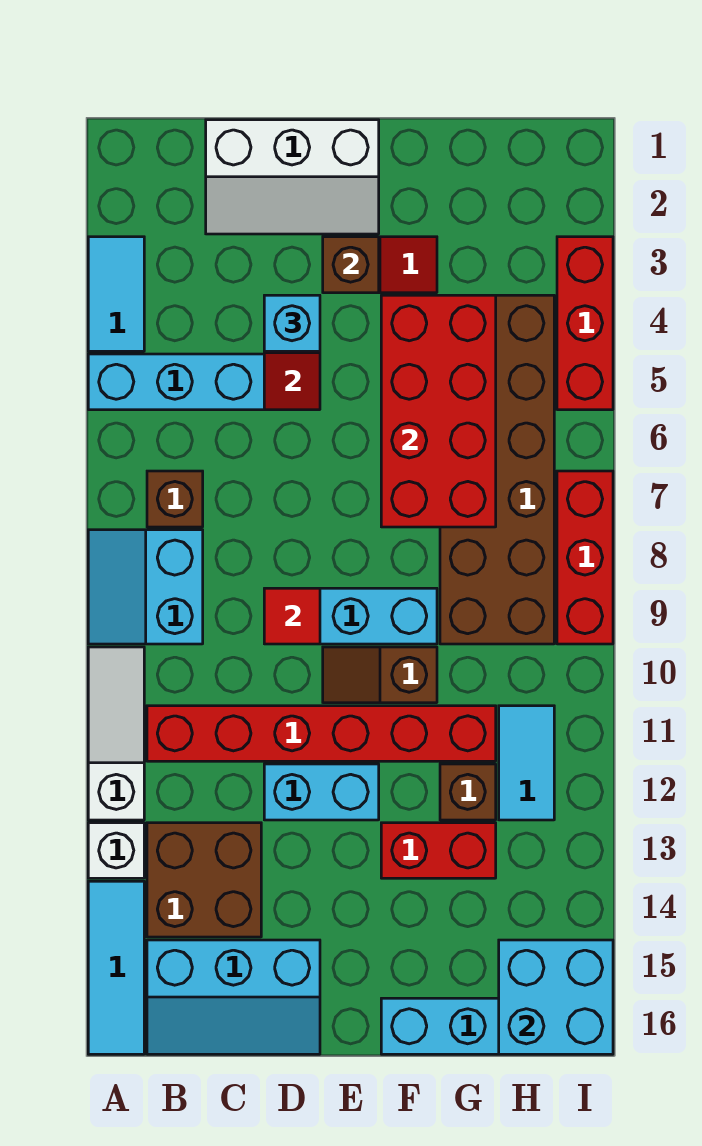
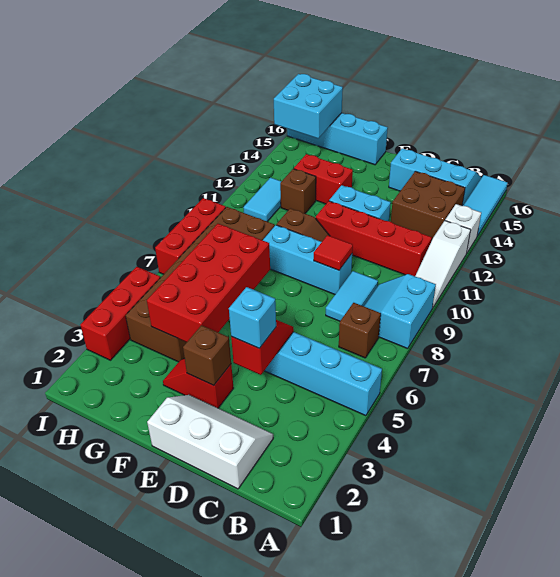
cyan tile A3:A4 level 1 -> cyan tile C8:C9 level 1
cyan slope A8:B9 level 1 top B -> cyan slope A8:B9 level 1 top A
red brick B11:G11 level 1 -> red brick B11:E11 level 1

